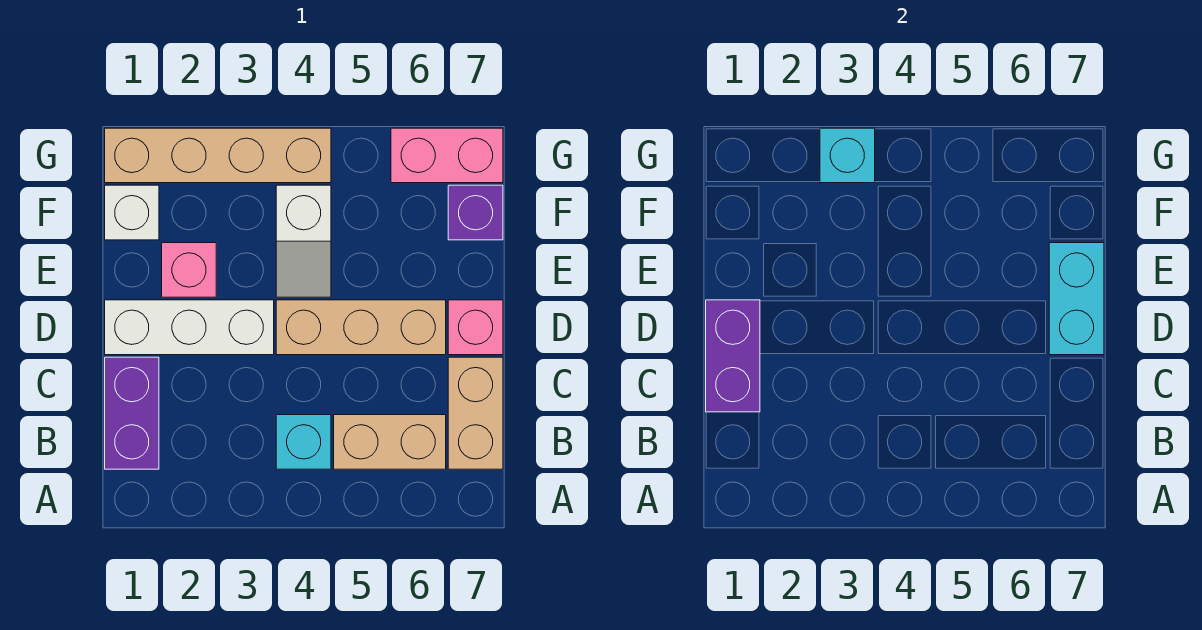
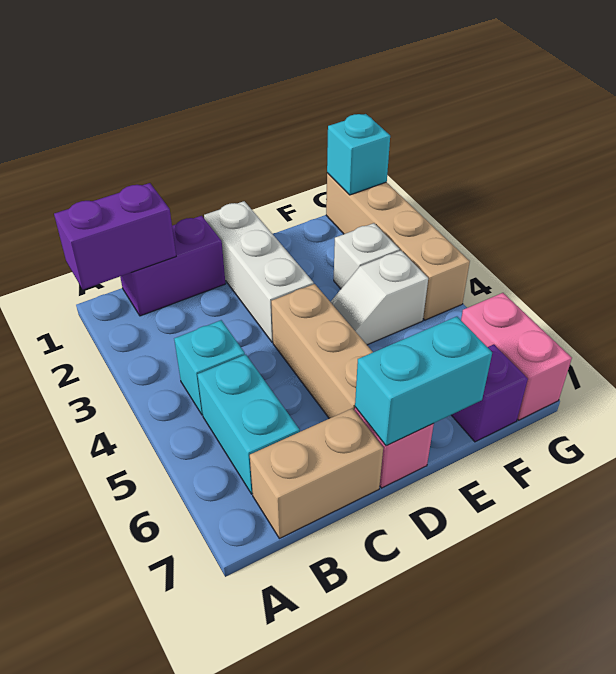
tan brick B5:B6 level 1 -> cyan brick B5:B6 level 1
purple brick C1:D1 level 2 -> purple brick A1:B1 level 2
pink brick E2 level 1 -> none
white brick F1 level 1 -> white brick F3 level 1
cyan brick G3 level 2 -> cyan brick G1 level 2

